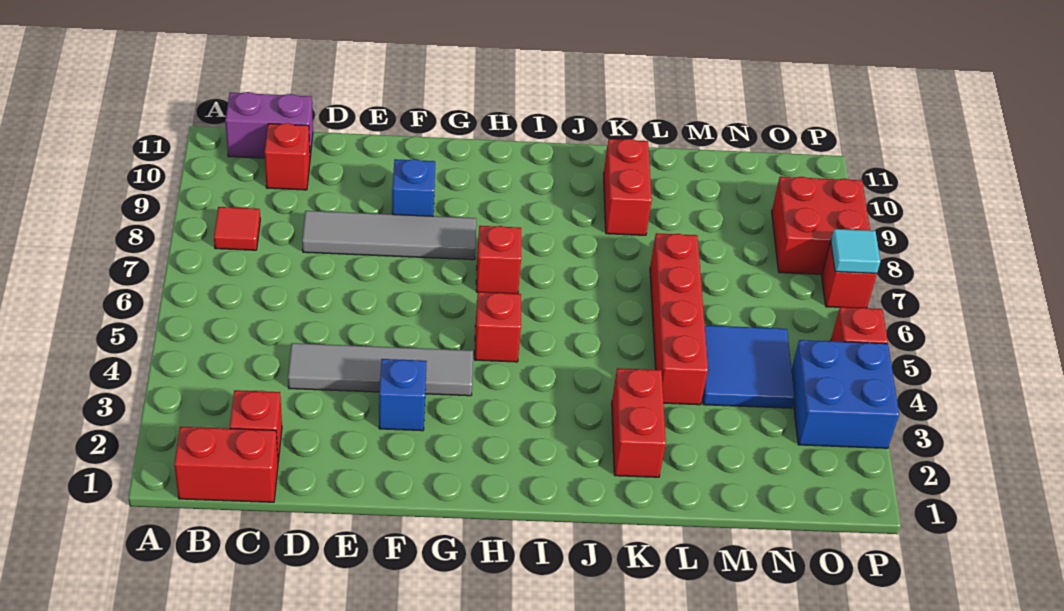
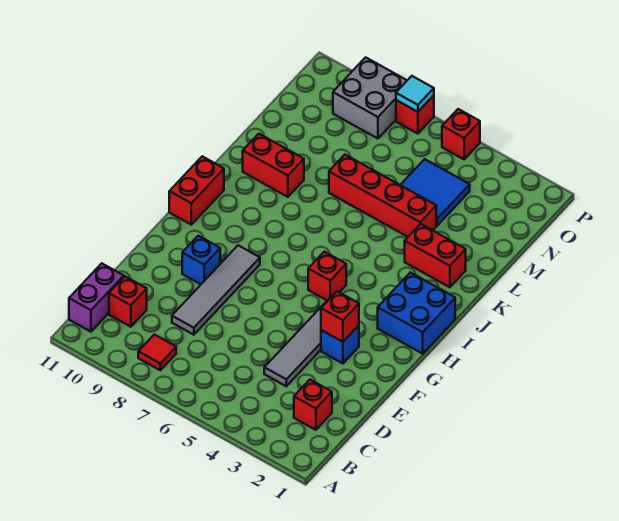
red brick B1:C1 level 1 -> red brick H11:I11 level 1
red brick H7 level 1 -> red brick F3 level 2
blue brick O3:P4 level 1 -> blue brick H1:I2 level 1
red brick O8:P9 level 1 -> grey brick O8:P9 level 1

